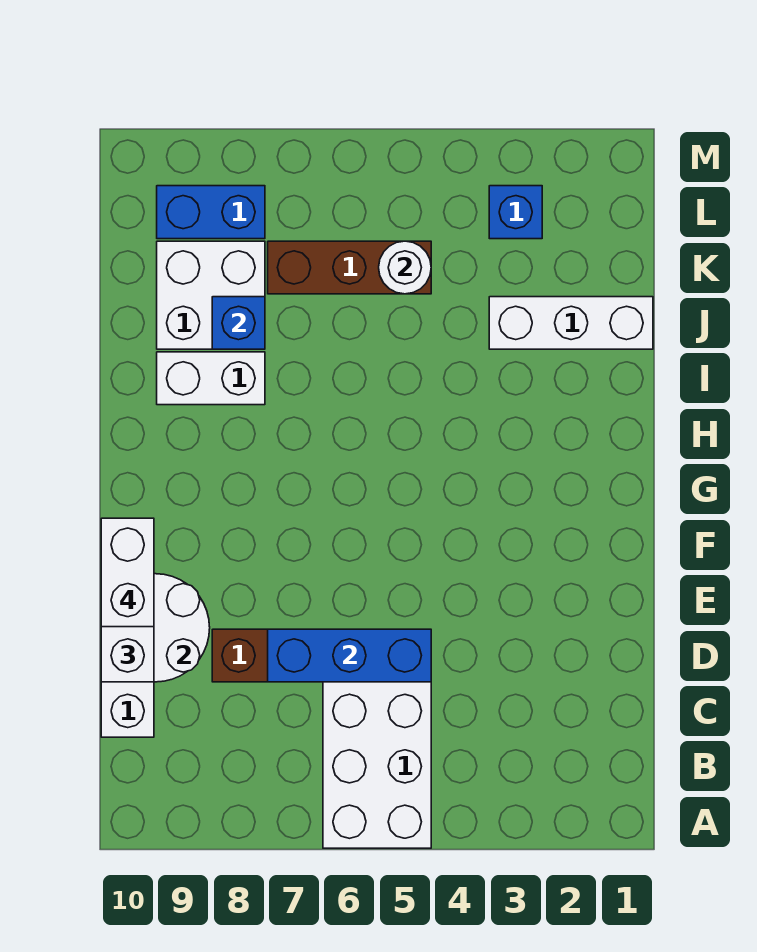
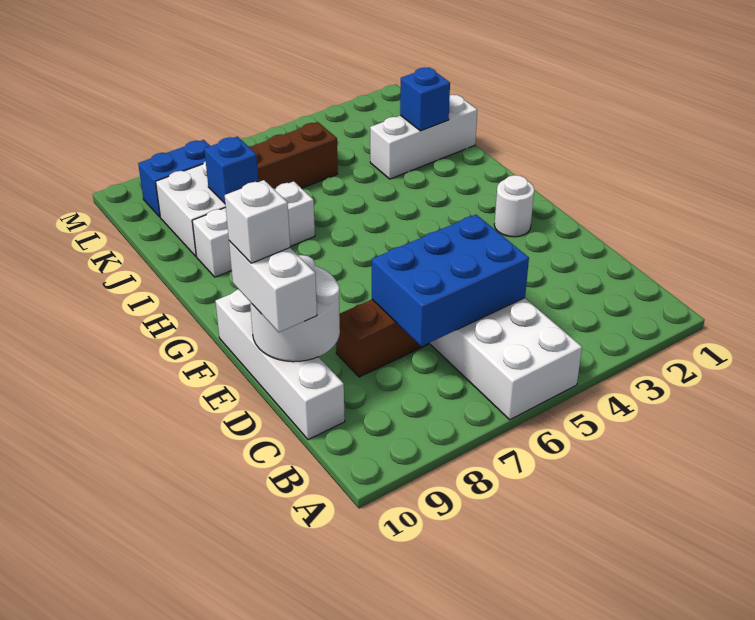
blue brick D5:D7 level 2 -> blue brick C5:D7 level 2
white brick E10:F10 level 4 -> white brick E10 level 4
white brick I8:I9 level 1 -> white brick I7:I9 level 1
white round brick K5 level 2 -> white round brick F2 level 1
blue brick L3 level 1 -> blue brick J2 level 2

